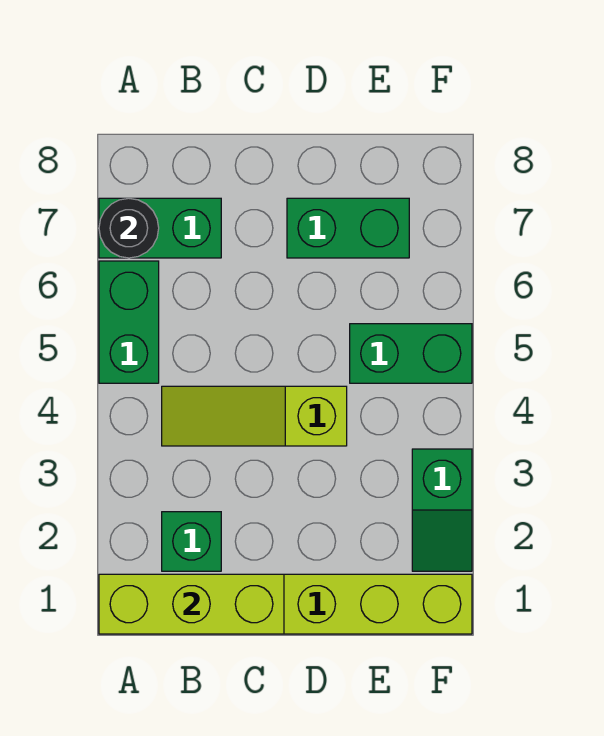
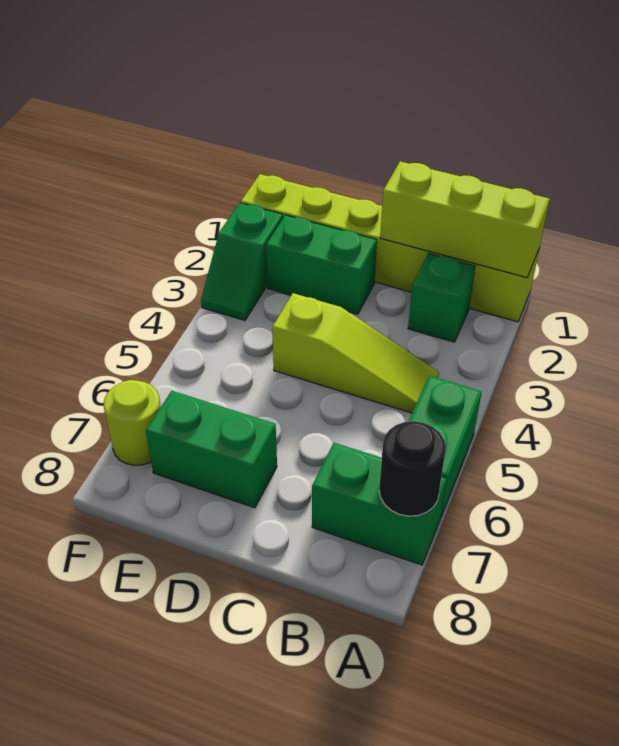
green brick E5:F5 level 1 -> green brick D2:E2 level 1
green slope F2:F3 level 1 top 3 -> green slope F2:F3 level 1 top 2
none -> lime round brick F7 level 1

